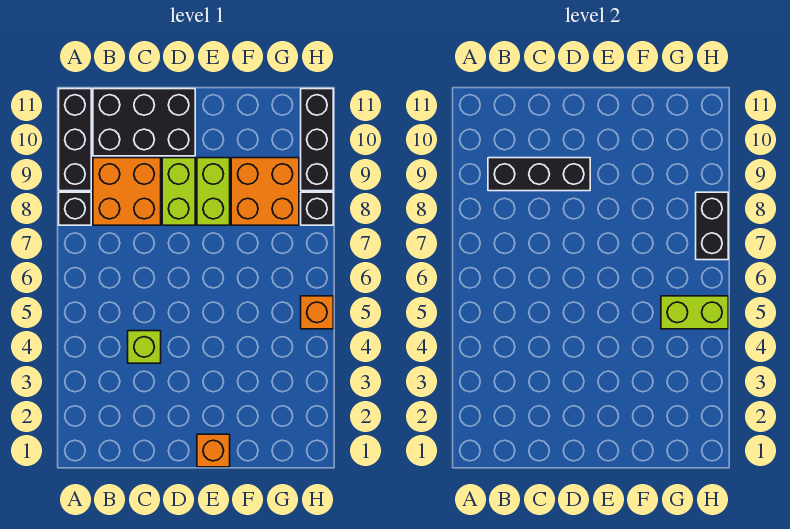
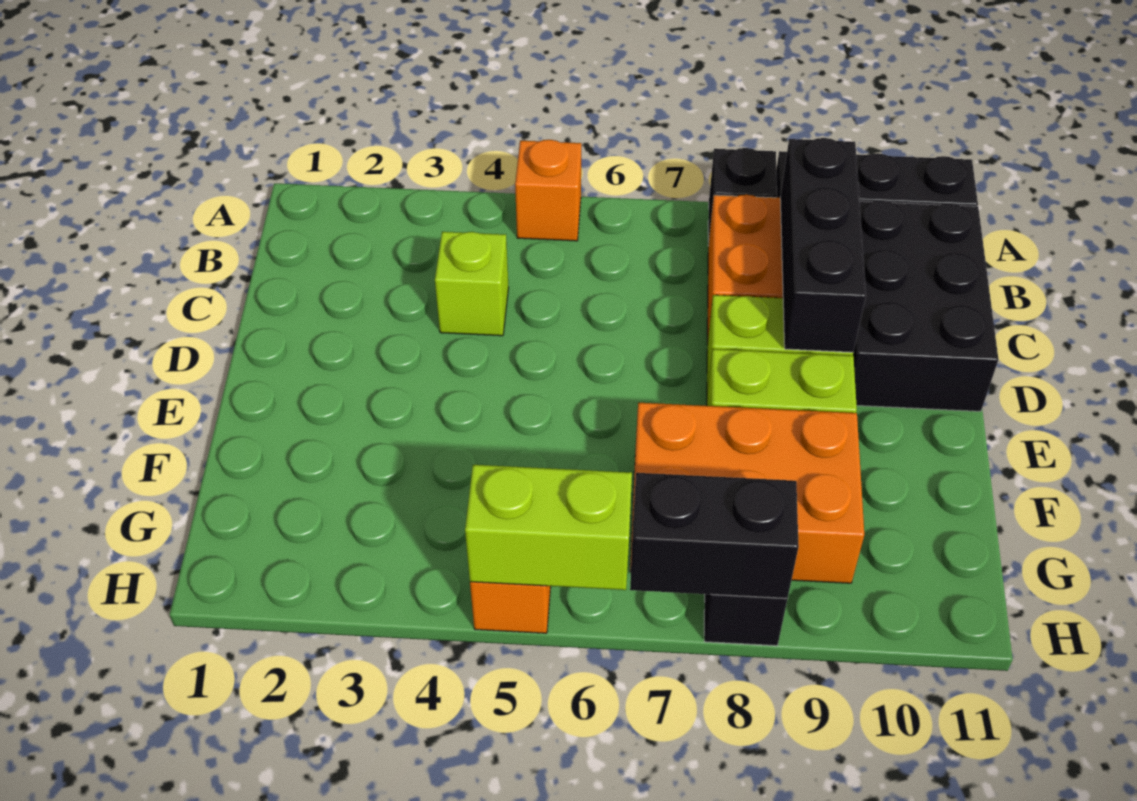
orange brick E1 level 1 -> orange brick A5 level 1
orange brick F8:G9 level 1 -> orange brick F7:G9 level 1
lime brick G5:H5 level 2 -> lime brick H5:H6 level 2
black brick H9:H11 level 1 -> none

